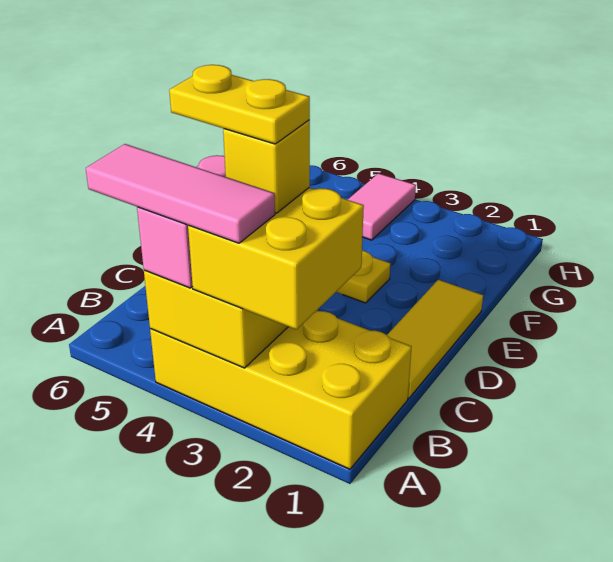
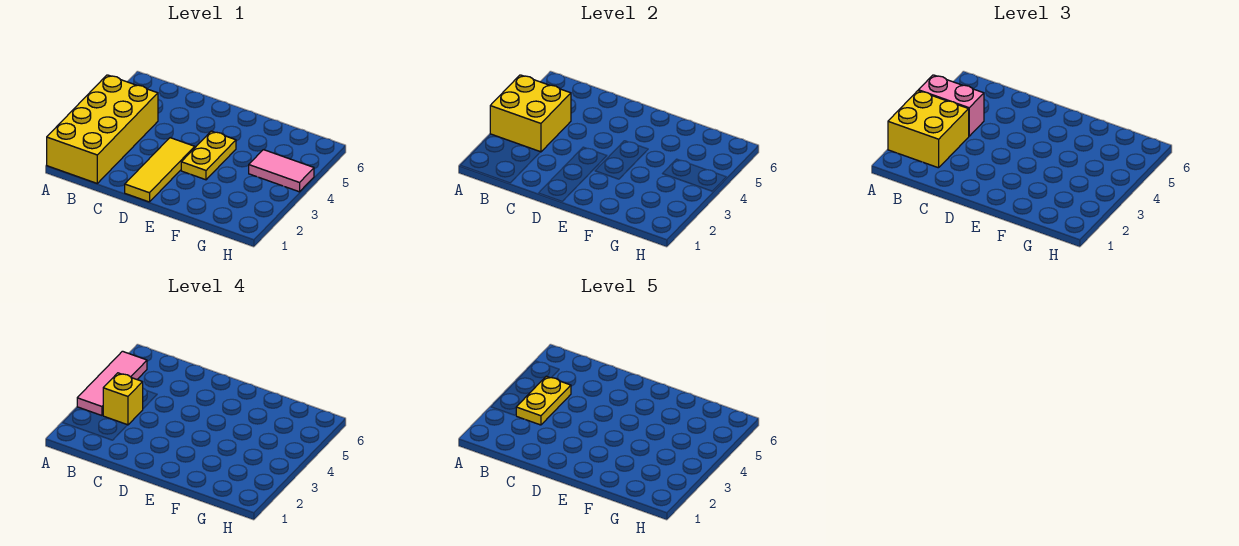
yellow tile C1:E1 level 1 -> yellow tile D1:D3 level 1

